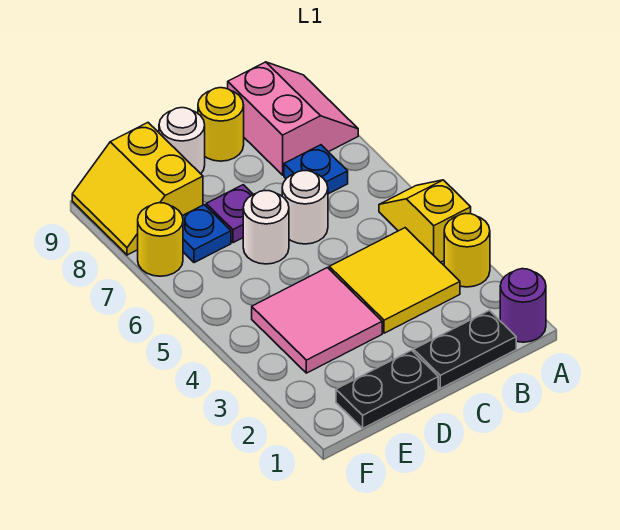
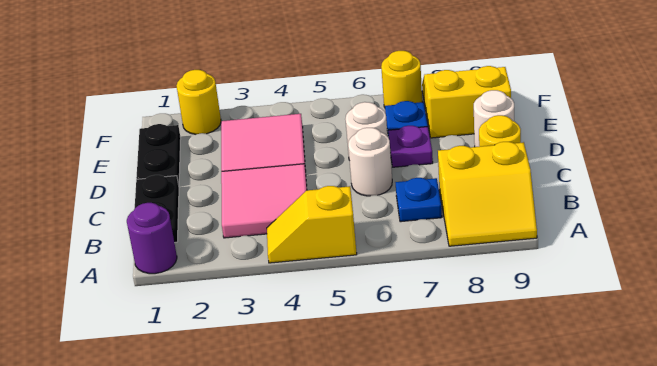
yellow round brick A3 level 1 -> yellow round brick F2 level 1
yellow slope A4:A5 level 1 top 4 -> yellow slope A4:A5 level 1 top 5
pink slope A8:B9 level 1 top B -> yellow slope A8:B9 level 1 top B
yellow tile B3:C4 level 1 -> pink tile B3:C4 level 1

